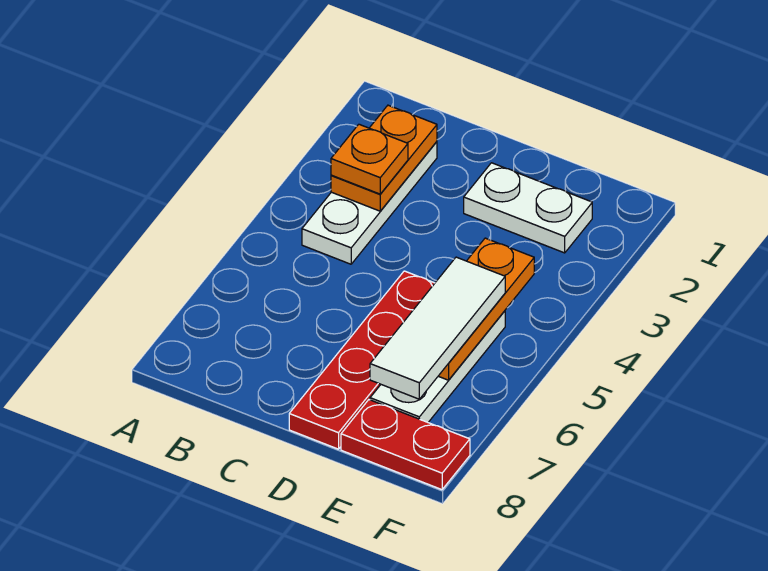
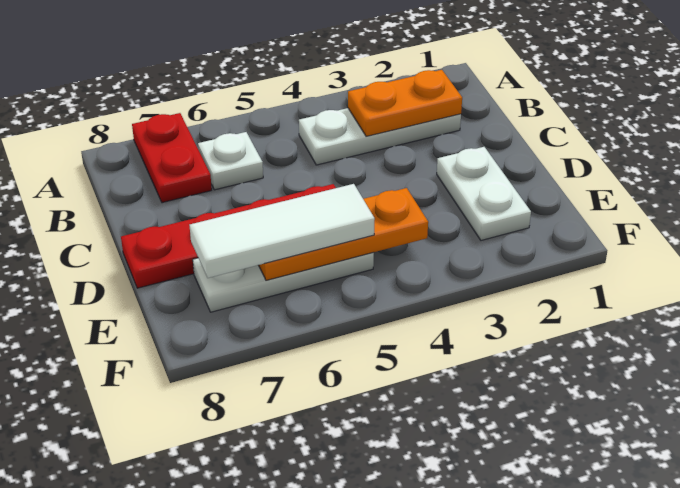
orange plate B3 level 3 -> none
none -> white plate B6 level 1
red plate E8:F8 level 1 -> red plate A7:B7 level 1

